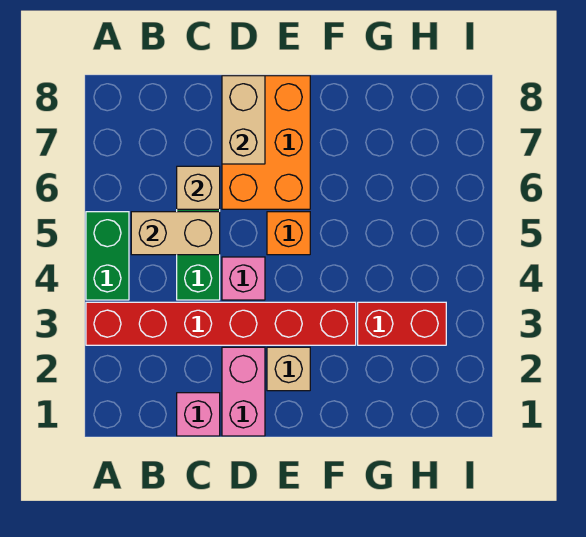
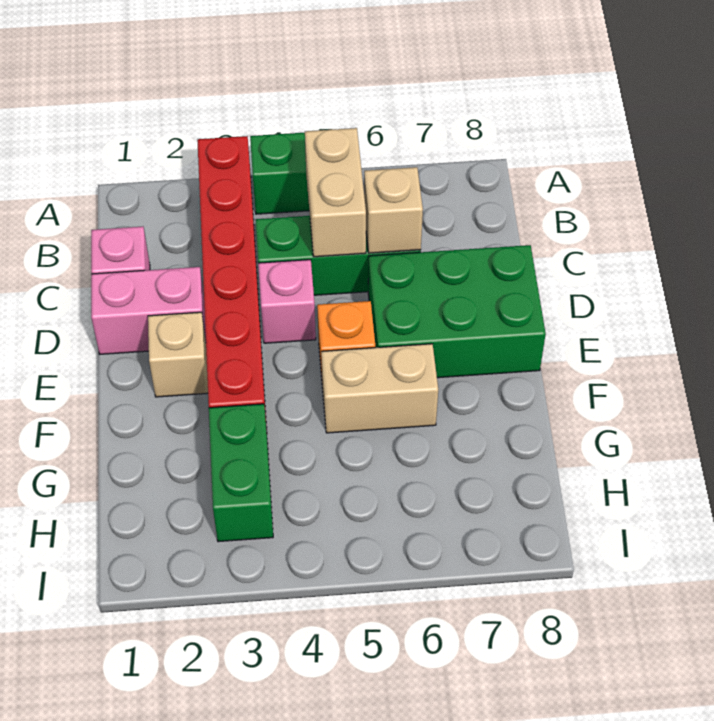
orange brick D6:E8 level 1 -> green brick D6:E8 level 1
tan brick D7:D8 level 2 -> tan brick F5:F6 level 1
red brick G3:H3 level 1 -> green brick G3:H3 level 1

